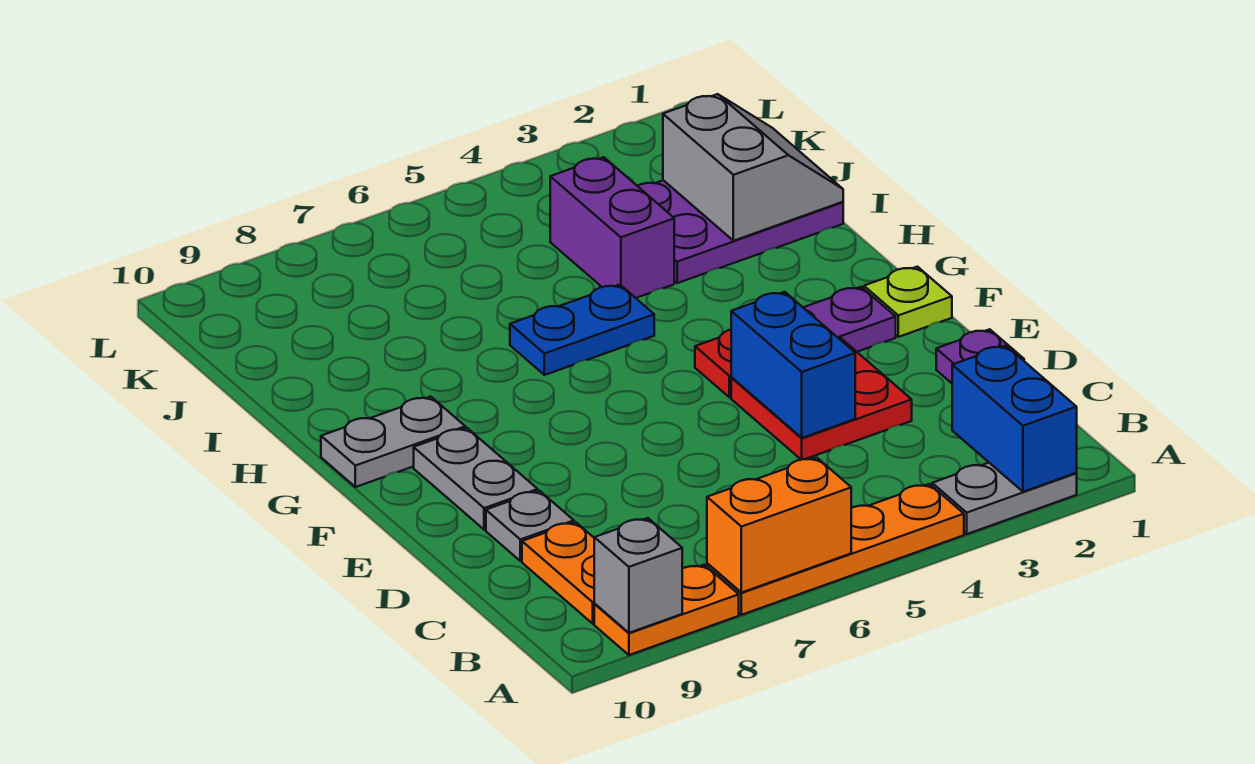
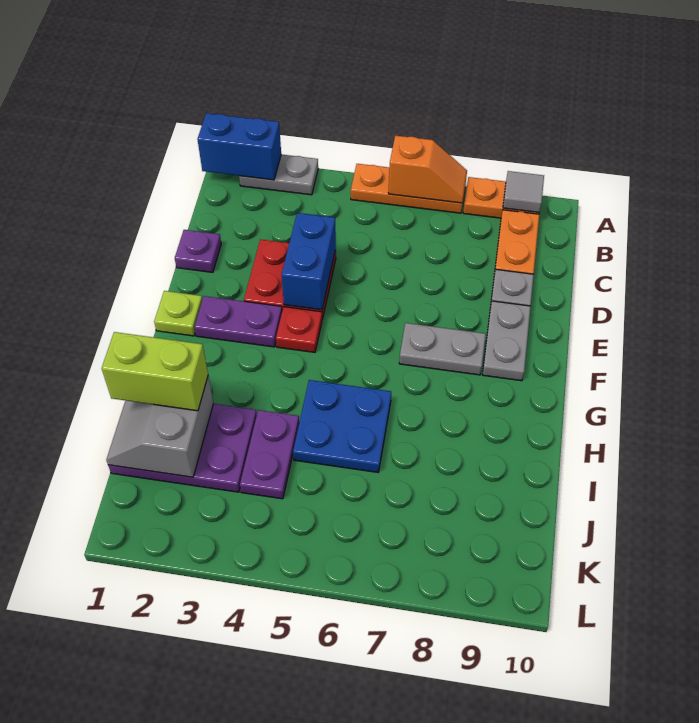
blue brick A2:B2 level 2 -> blue brick A1:A2 level 2
orange plate A4:A7 level 1 -> orange plate A5:A7 level 1
orange brick A6:A7 level 2 -> orange slope A6:A7 level 2 top 6
grey brick A9 level 2 -> grey tile A9 level 2
grey plate G9:G10 level 1 -> grey plate F7:F8 level 1
blue plate H5:H6 level 1 -> blue plate H5:I6 level 1
none -> lime brick I1:I2 level 3
purple brick I4:J4 level 1 -> purple plate I4:J4 level 1

